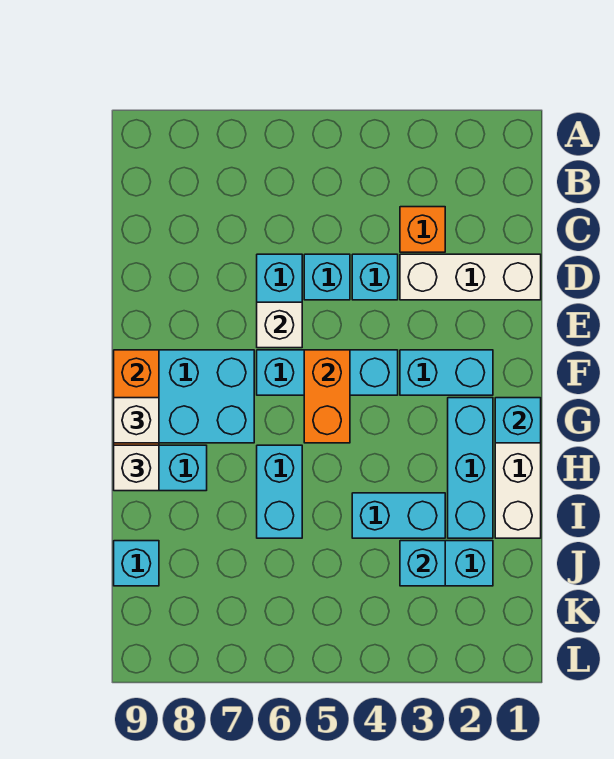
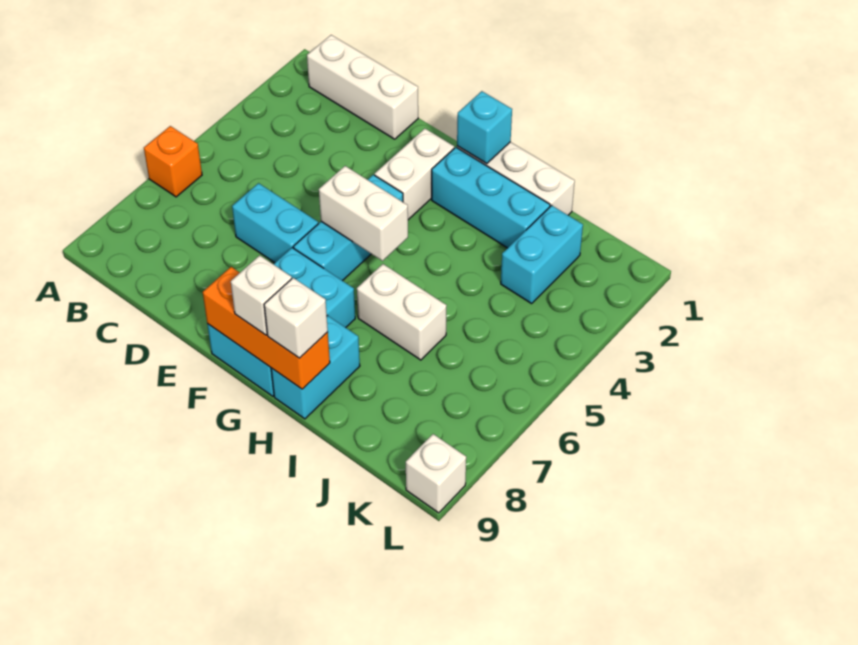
orange brick C3 level 1 -> orange brick A6 level 1
white brick D1:D3 level 1 -> white brick B1:D1 level 1
cyan brick D4 level 1 -> none
cyan brick D5 level 1 -> none
white brick E6 level 2 -> white brick L9 level 1
cyan brick F2:F3 level 1 -> white brick F2:F3 level 1
orange brick F5:G5 level 2 -> white brick F5:G5 level 2
cyan brick H6:I6 level 1 -> white brick H6:I6 level 1
cyan brick I3:I4 level 1 -> none
cyan brick J3 level 2 -> none
cyan brick J9 level 1 -> none

